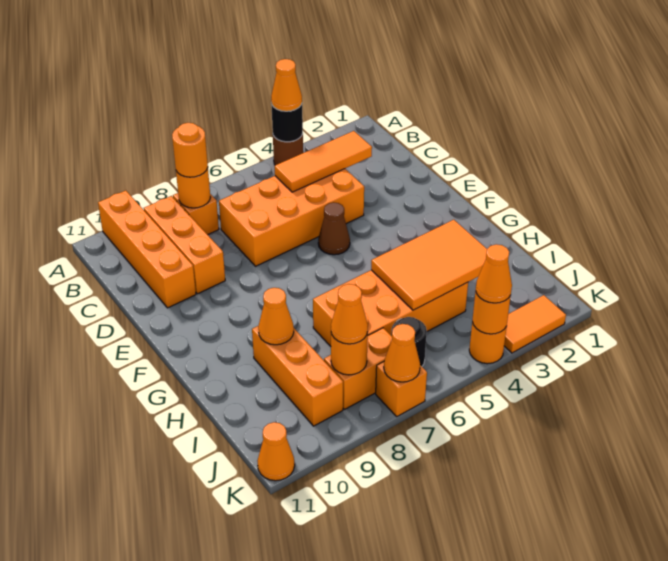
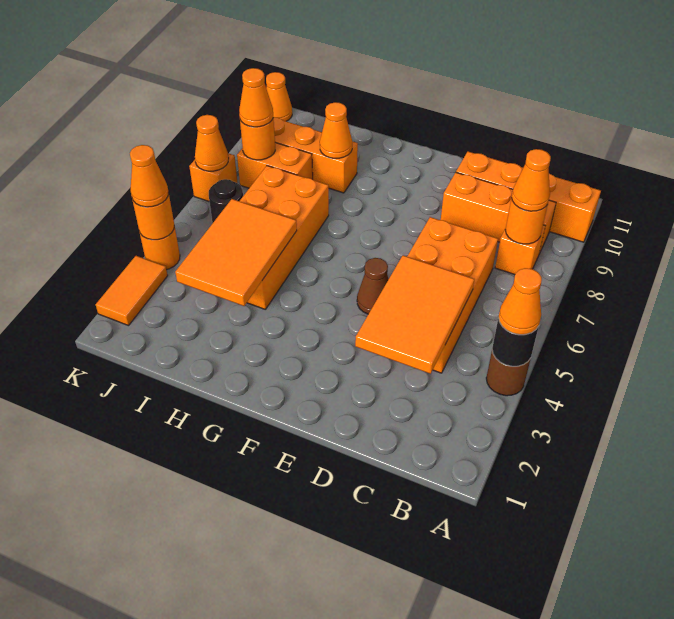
orange round brick B8 level 3 -> orange cone B8 level 3
orange tile C3:C5 level 2 -> orange tile C3:D5 level 2
orange brick J7:J8 level 1 -> orange brick I8:J8 level 1

